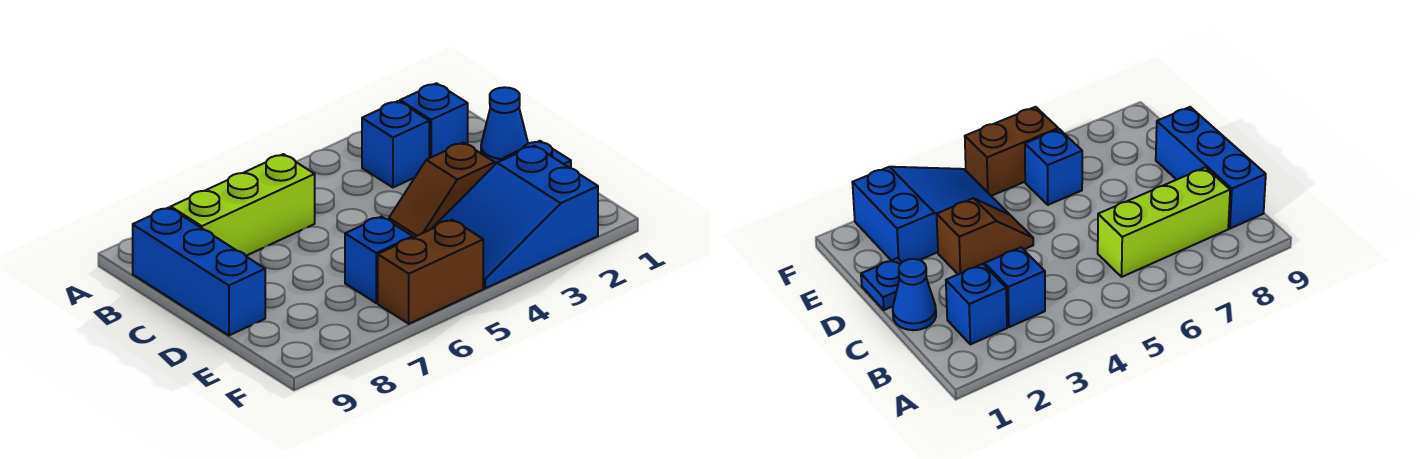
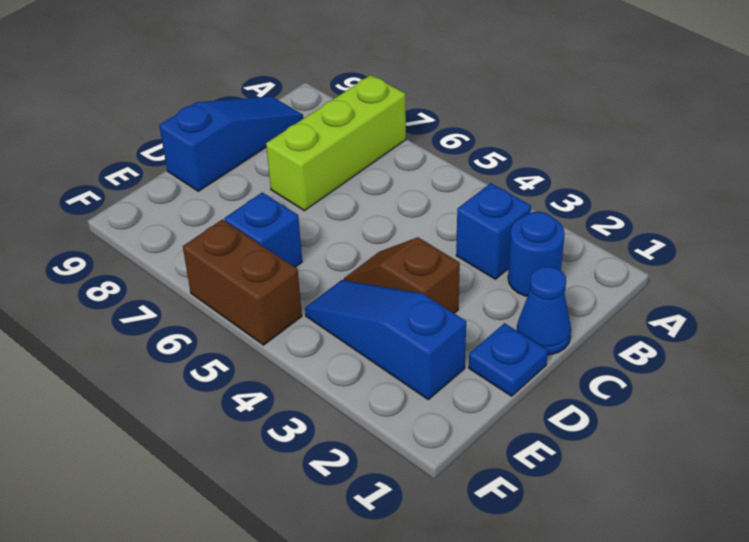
blue brick B2 level 1 -> blue round brick B2 level 1
lime brick B6:B8 level 1 -> lime brick A7:C7 level 1
blue brick B9:D9 level 1 -> blue slope B9:D9 level 1 top D
blue slope E2:F4 level 1 top 2 -> blue slope E2:E4 level 1 top 2

